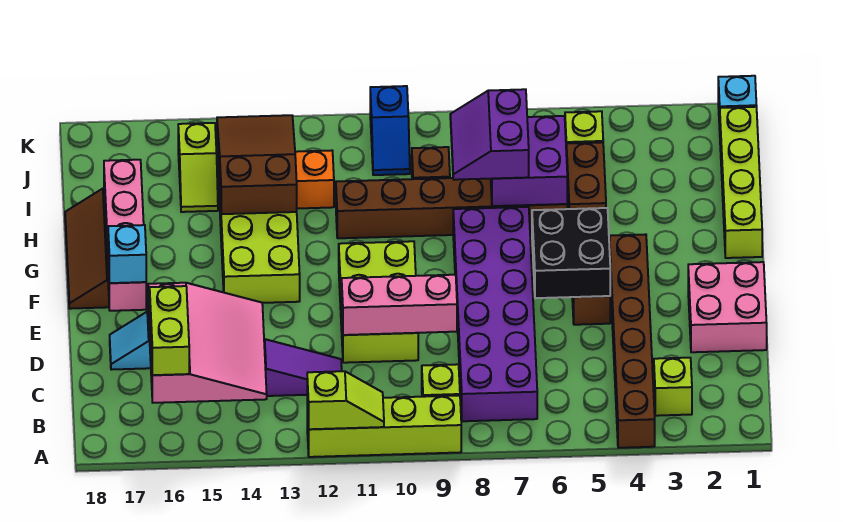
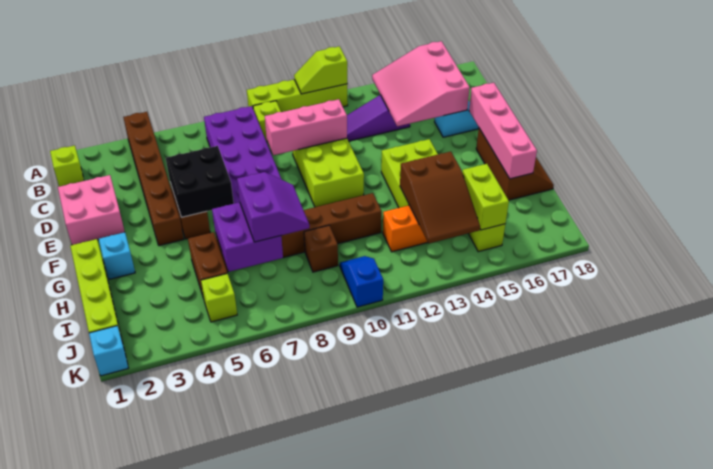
lime brick B3 level 1 -> lime brick B1 level 1
lime brick B16:C16 level 3 -> lime brick I15:J15 level 2
cyan brick E17 level 3 -> cyan brick G2 level 1

